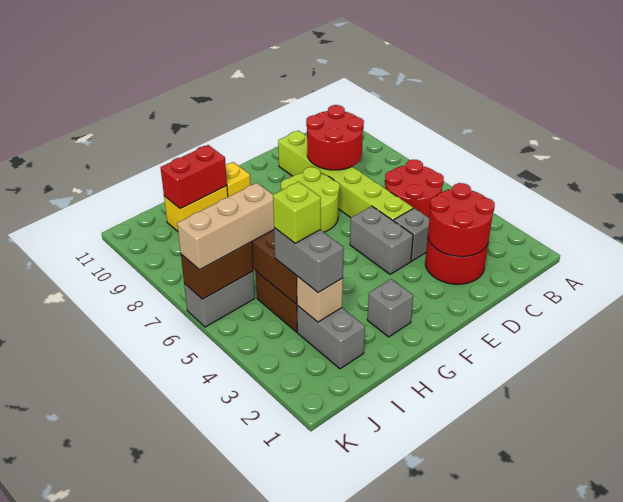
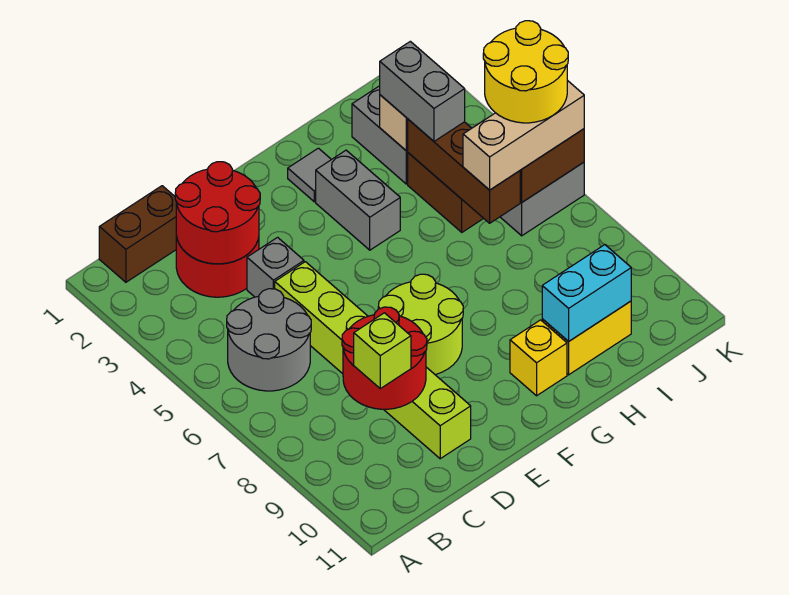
none -> brown brick B1:C1 level 1
red round brick B5:C6 level 1 -> grey round brick B5:C6 level 1
grey brick E4:E5 level 1 -> grey brick G3:G4 level 1
grey brick G2 level 1 -> grey tile G2 level 1
red brick H10:I10 level 2 -> cyan brick H10:I10 level 2
lime brick I4 level 4 -> lime brick C9 level 3
none -> yellow round brick J5:K6 level 4

